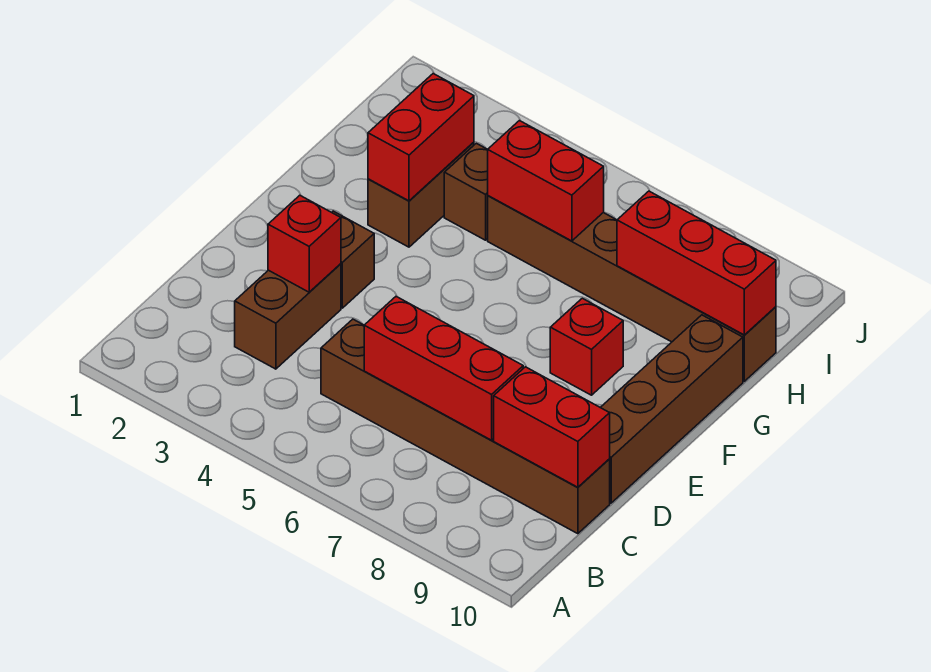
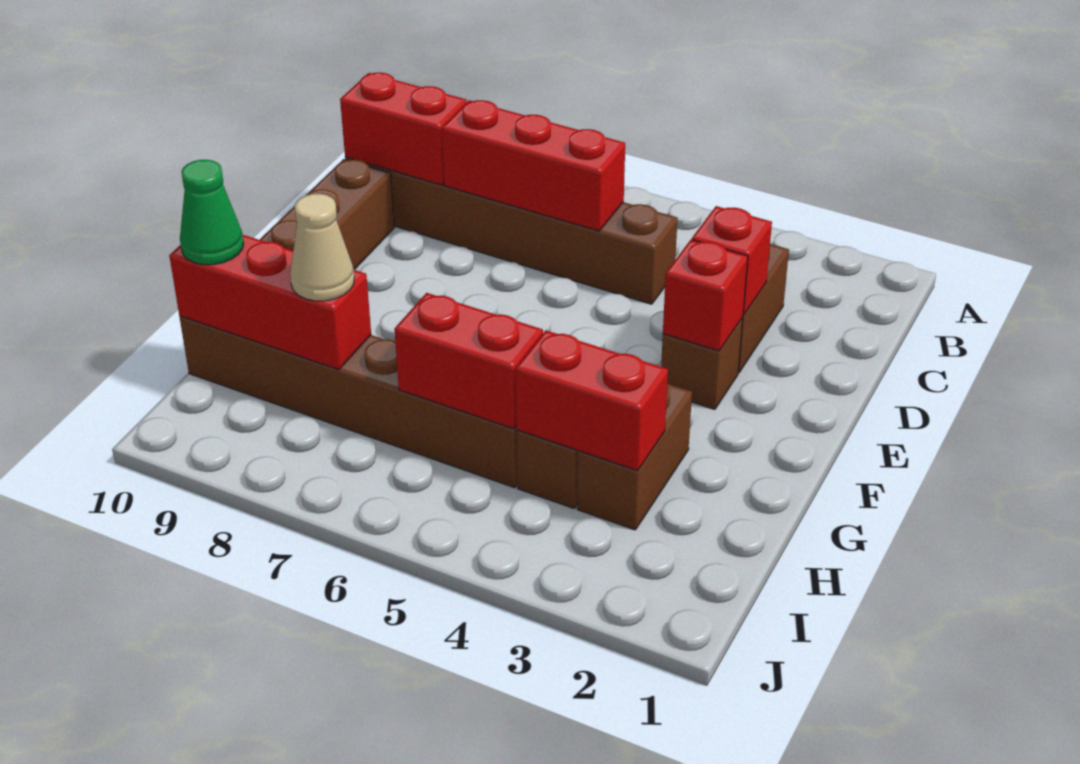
red brick F8 level 1 -> red brick E3 level 2
red brick G3:H3 level 2 -> red brick H3:H4 level 2
none -> tan cone H8 level 3
none -> green cone H10 level 3

